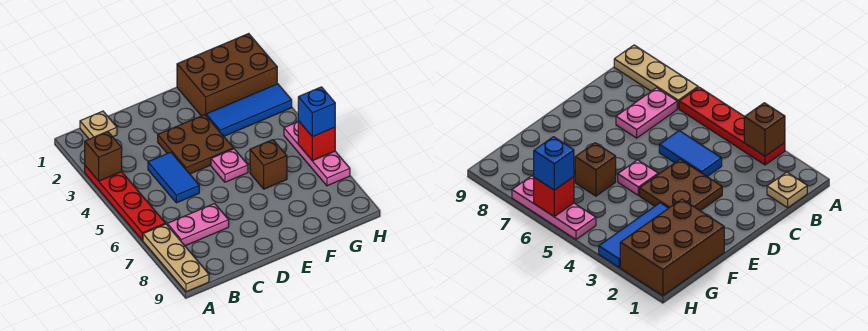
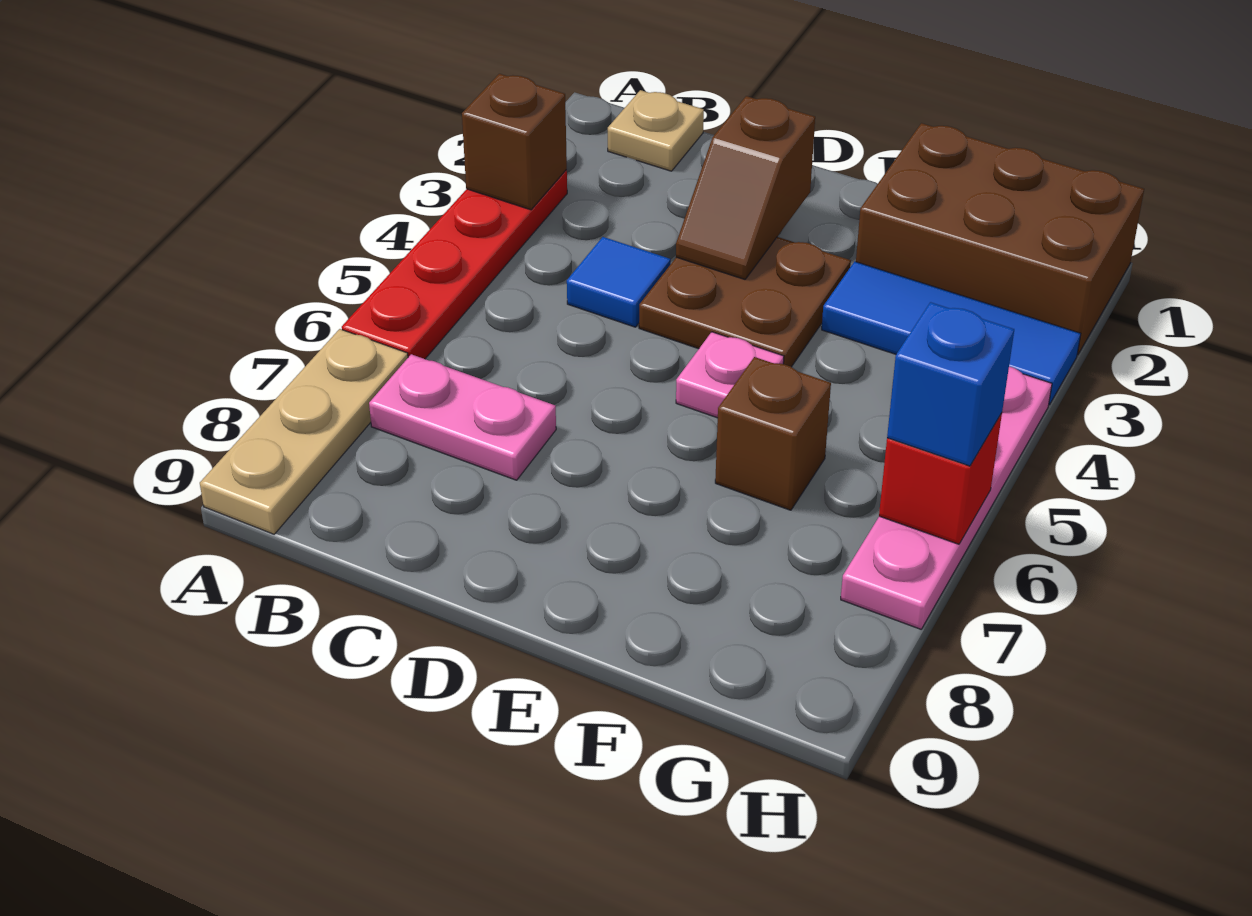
blue tile C4:C5 level 1 -> blue tile C4 level 1
none -> brown slope D2:D3 level 2 top 2
pink plate H5:H7 level 1 -> pink plate H4:H7 level 1

